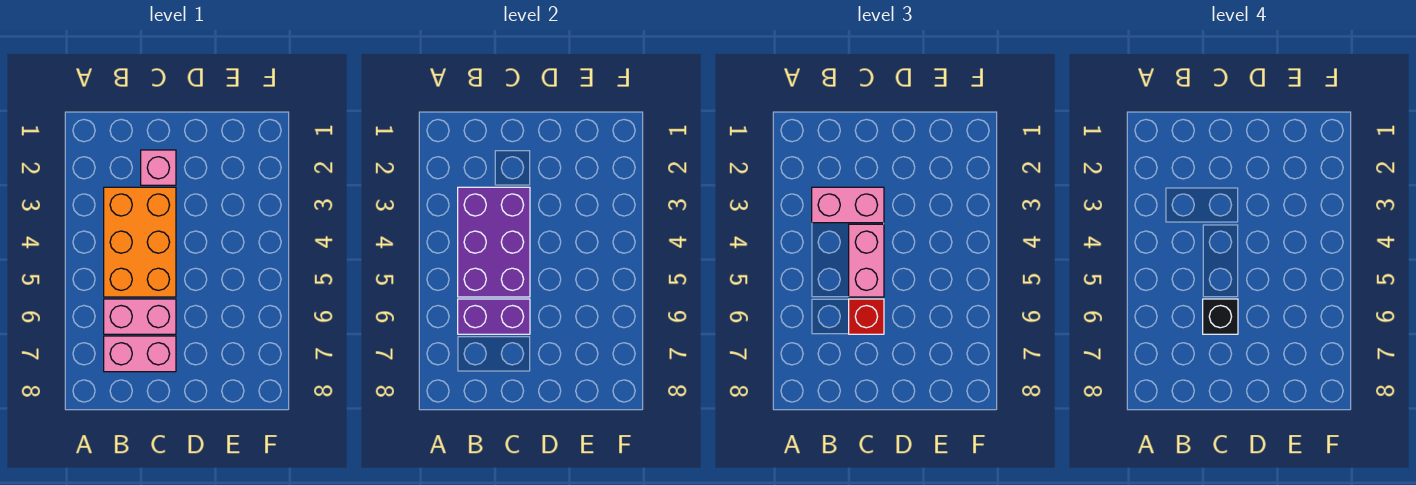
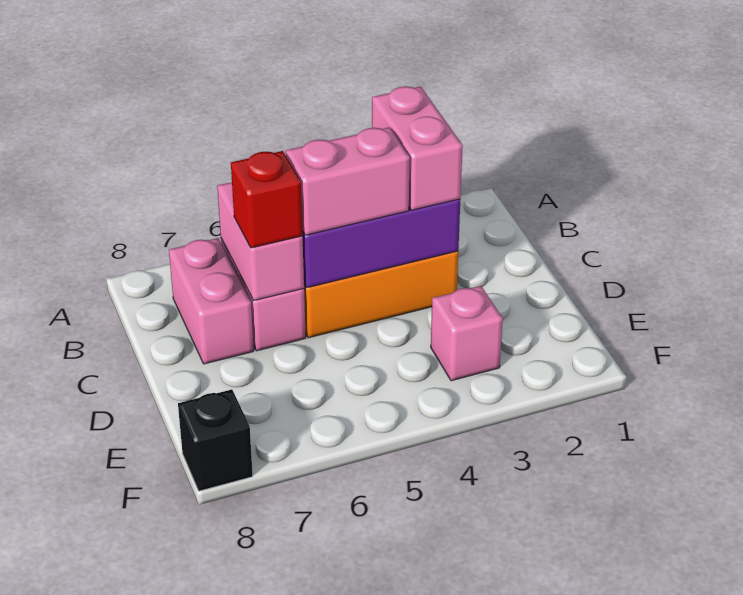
purple brick B6:C6 level 2 -> pink brick B6:C6 level 2
pink brick C2 level 1 -> pink brick E3 level 1
black brick C6 level 4 -> black brick F8 level 1

